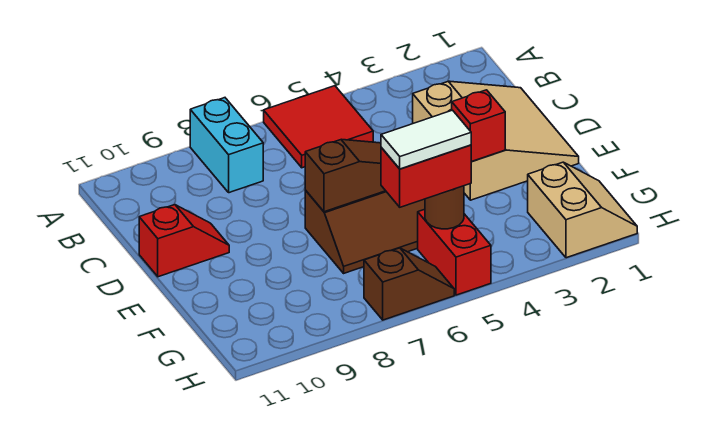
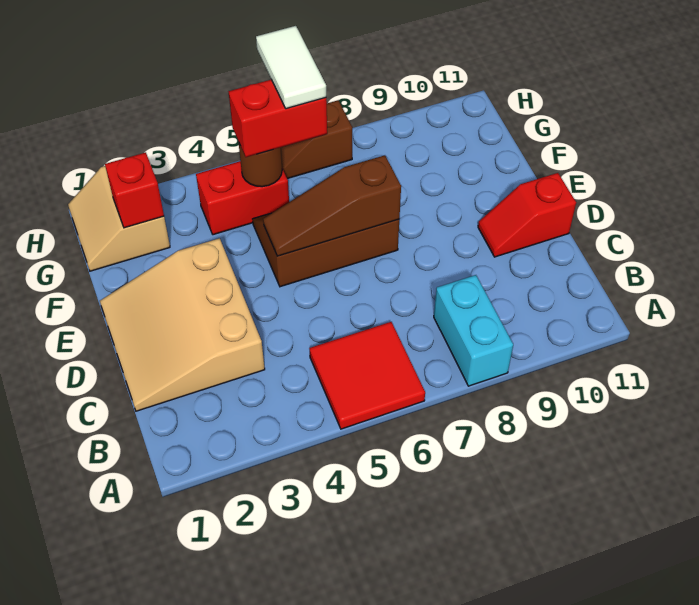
red brick E3 level 2 -> red brick G2 level 2
red brick G5:H5 level 1 -> red brick G4:G5 level 1
white tile G5:G6 level 4 -> white tile G6:H6 level 4

